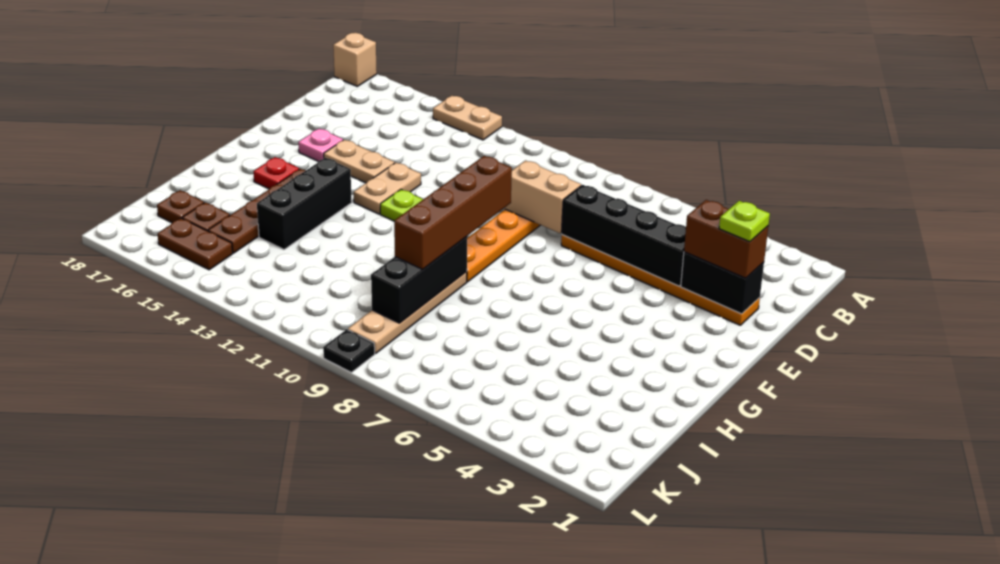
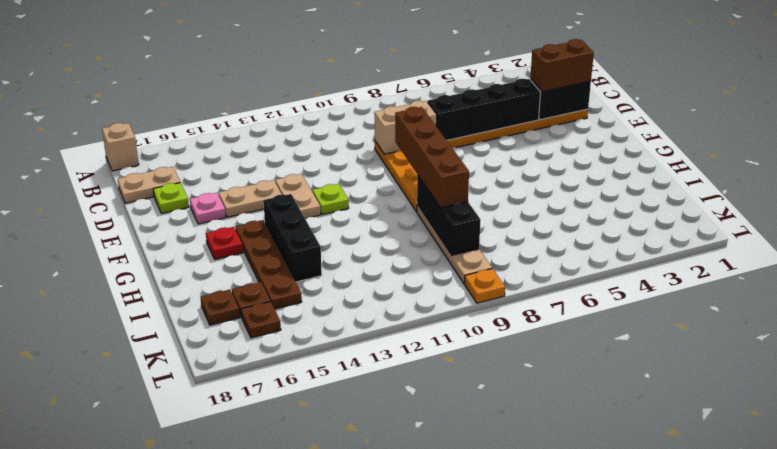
tan plate A13:A14 level 1 -> tan plate C17:C18 level 1
lime plate D2 level 4 -> lime plate D17 level 1
brown plate K15:K16 level 1 -> brown plate K16 level 1
black plate L9 level 1 -> orange plate L9 level 1

